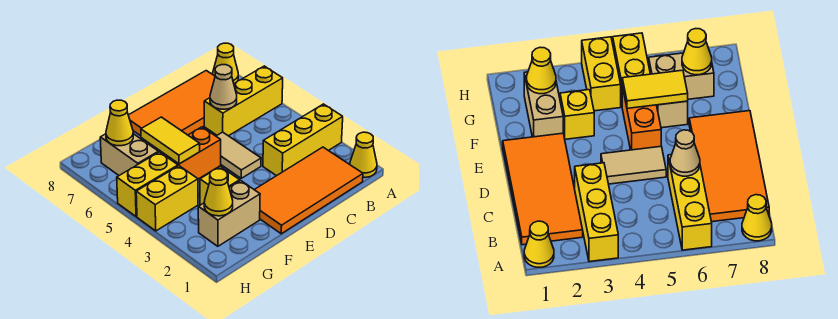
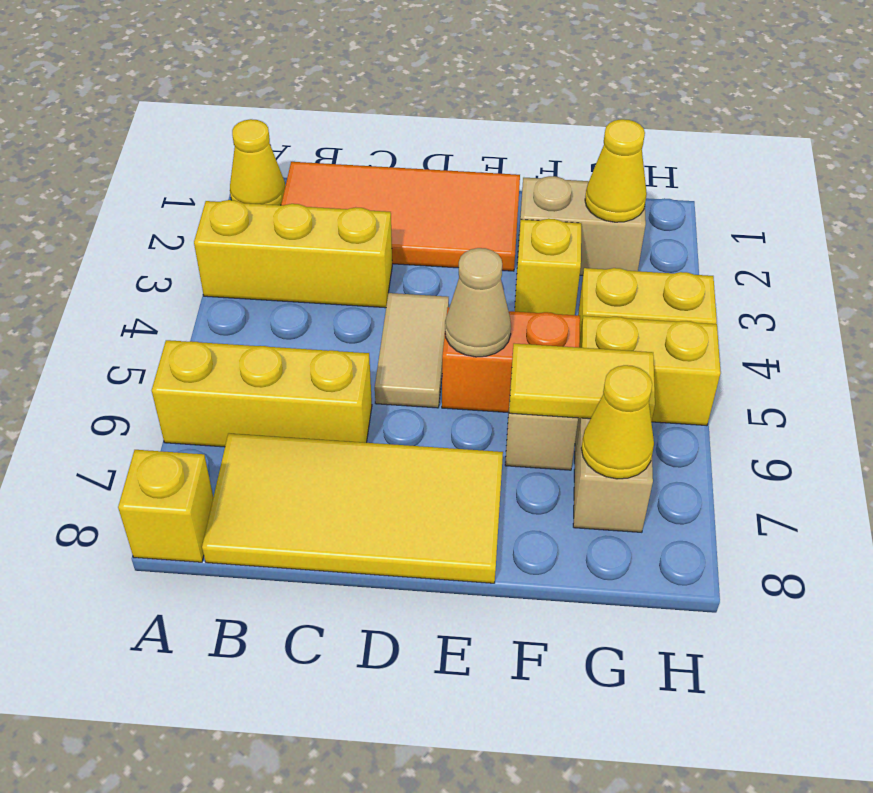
yellow cone A8 level 1 -> yellow brick A8 level 1
orange tile B7:E8 level 1 -> yellow tile B7:E8 level 1
tan cone C6 level 2 -> tan cone E5 level 2
yellow tile F5:F6 level 2 -> yellow tile F6:G6 level 2

